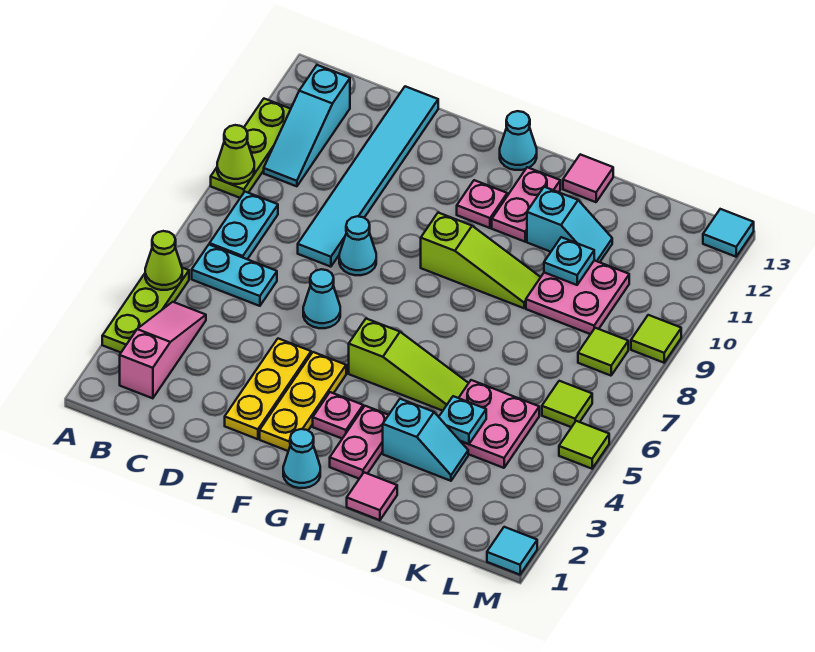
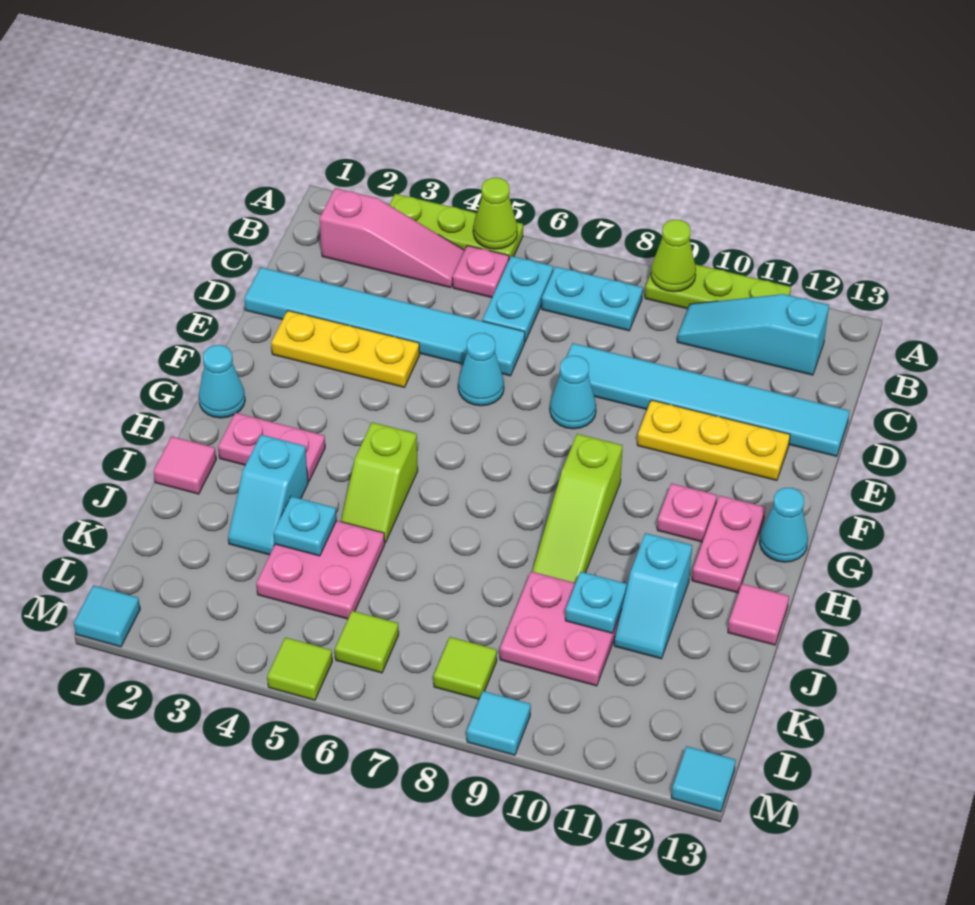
none -> cyan tile D1:D6 level 1
yellow plate F2:F4 level 1 -> yellow plate E10:E12 level 1
pink plate G3 level 1 -> pink plate B5 level 1
lime slope G5:I5 level 1 top G -> lime slope H5:I5 level 1 top H
pink plate H11:H12 level 1 -> pink plate G12:H12 level 1
lime tile M9 level 1 -> cyan tile M9 level 1

